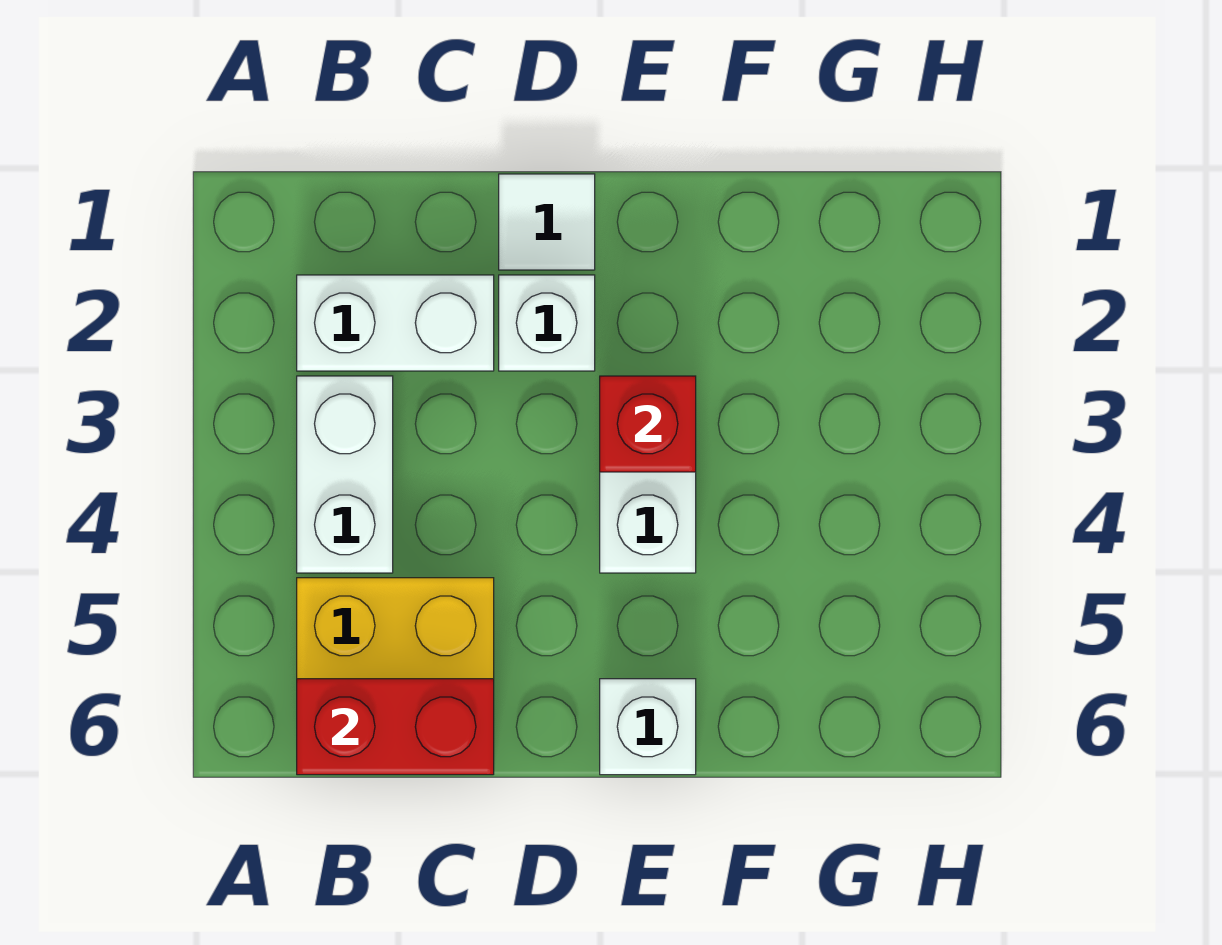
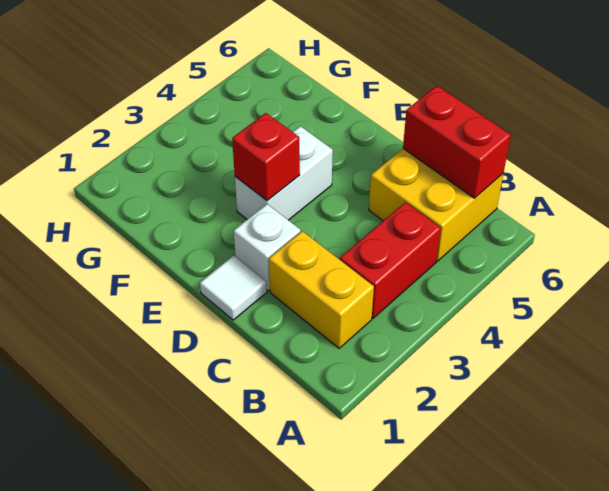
white brick B2:C2 level 1 -> yellow brick B2:C2 level 1
white brick B3:B4 level 1 -> red brick B3:B4 level 1
white brick E6 level 1 -> none

